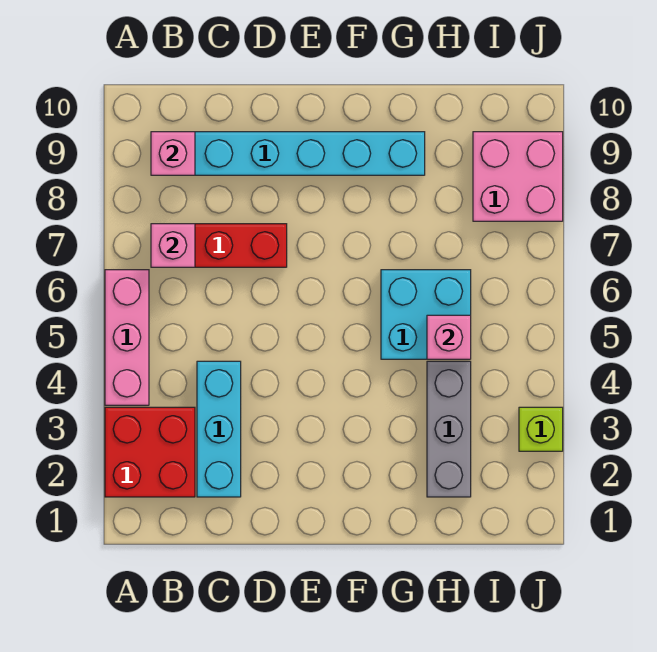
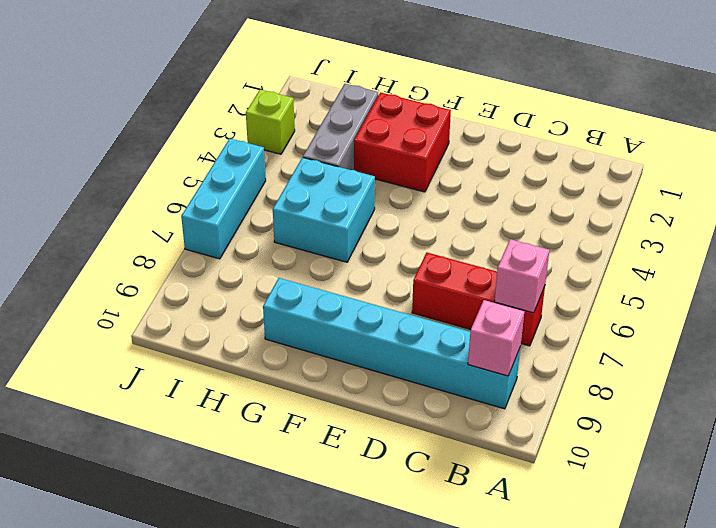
red brick A2:B3 level 1 -> red brick F2:G3 level 1
pink brick A4:A6 level 1 -> none
cyan brick C2:C4 level 1 -> cyan brick J5:J7 level 1
pink brick H5 level 2 -> none
pink brick I8:J9 level 1 -> none

